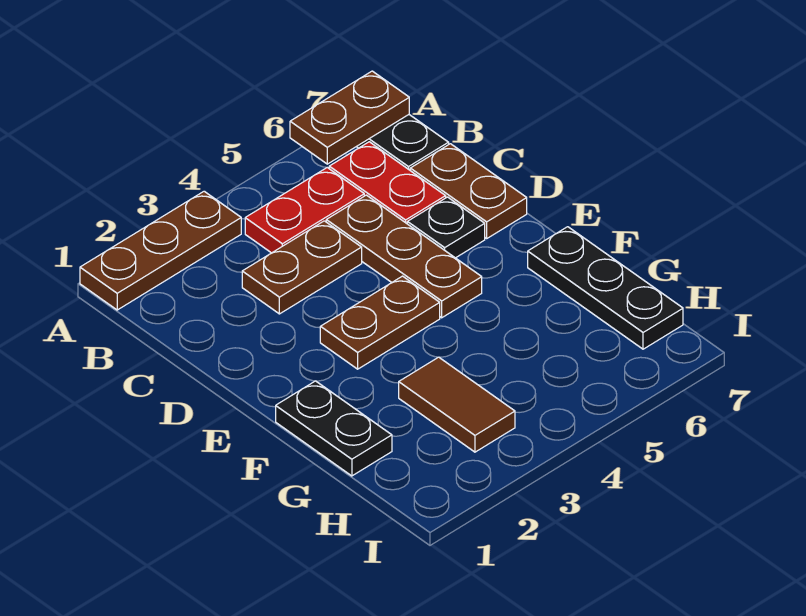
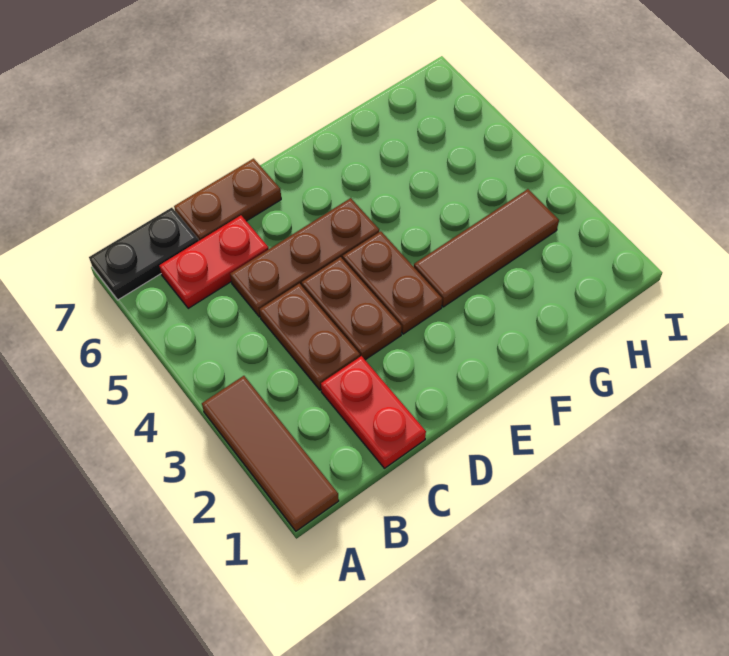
brown plate A1:A3 level 1 -> brown tile A1:A3 level 1
brown plate A6:A7 level 2 -> brown plate D3:D4 level 1
red plate B4:B5 level 1 -> red plate C1:C2 level 1
black plate D6 level 1 -> none
black plate F1:G1 level 1 -> none
black plate F7:H7 level 1 -> none
brown tile G3:H3 level 1 -> brown tile F3:H3 level 1

